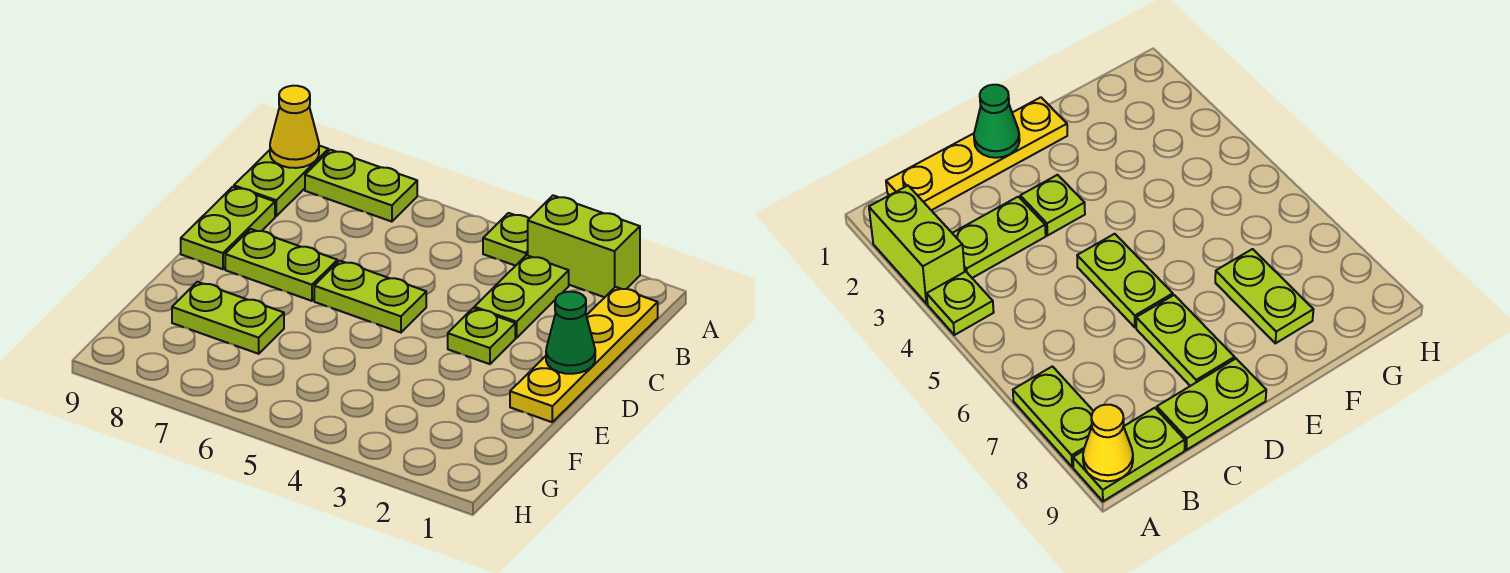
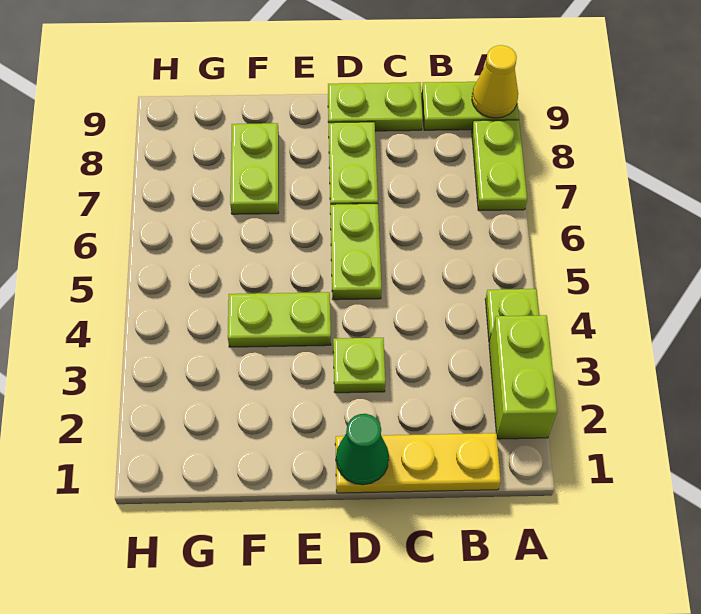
yellow plate B1:E1 level 1 -> yellow plate B1:D1 level 1
lime plate B3:C3 level 1 -> lime plate E4:F4 level 1

